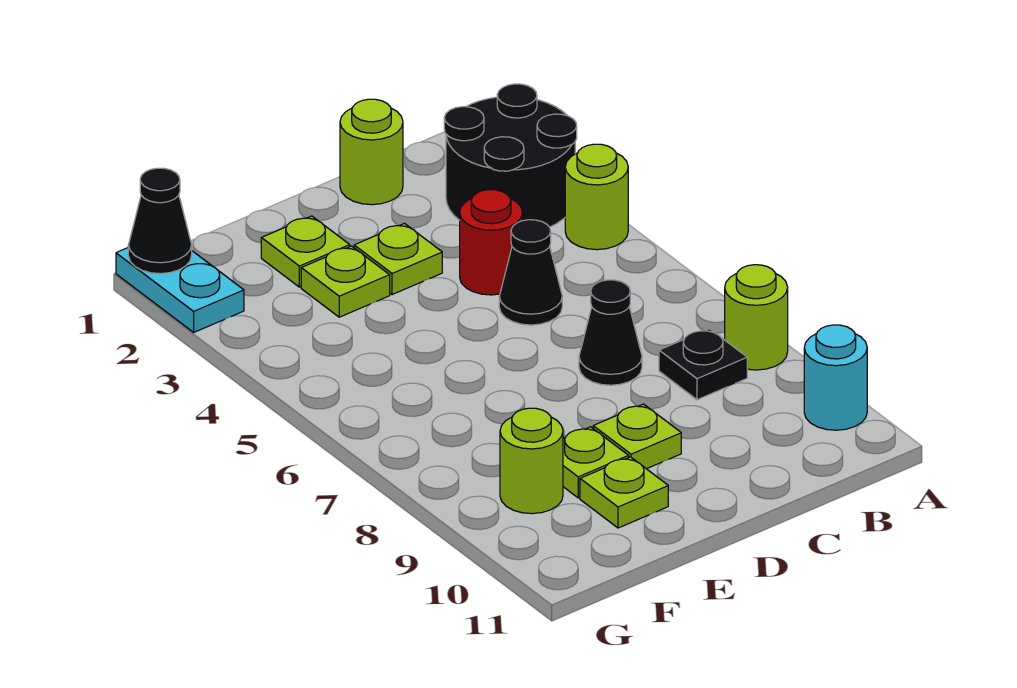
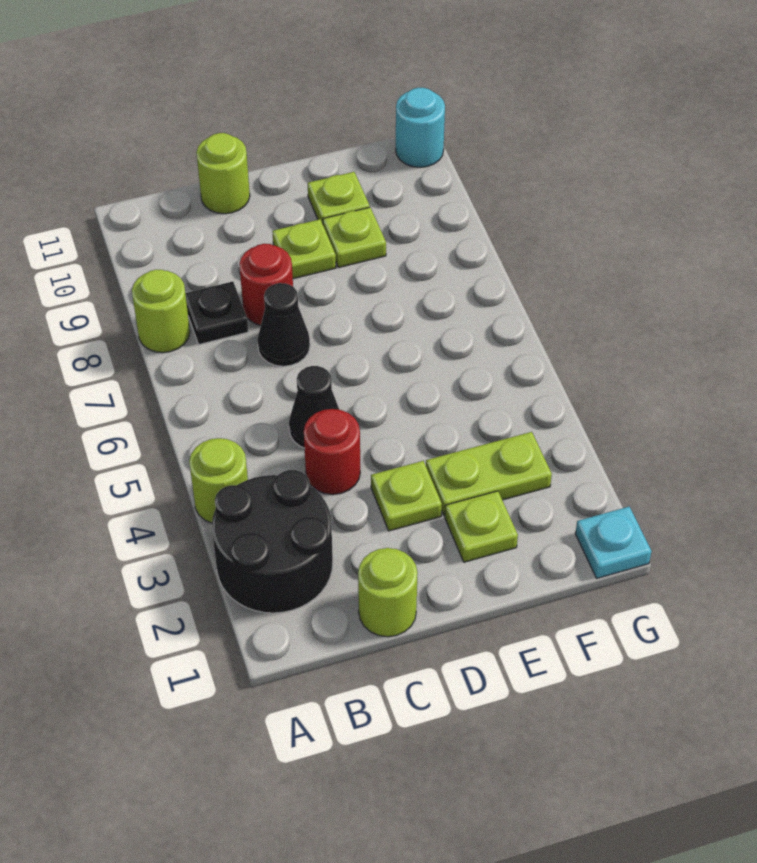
cyan round brick A10 level 1 -> cyan round brick G11 level 1
none -> red round brick C8 level 1
lime plate E3 level 1 -> lime plate E3:F3 level 1
lime round brick F9 level 1 -> lime round brick C11 level 1
cyan plate G1:G2 level 1 -> cyan plate G1 level 1
black cone G1 level 2 -> none

